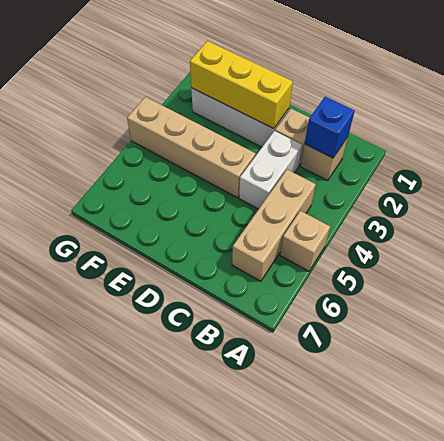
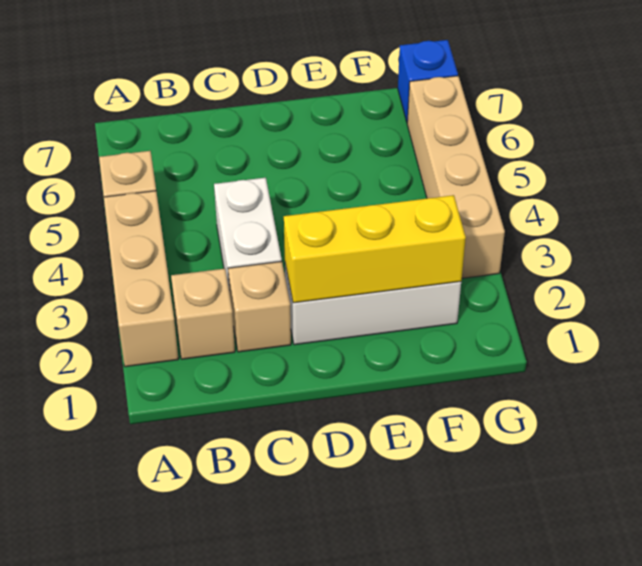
blue brick B2 level 2 -> blue brick G7 level 1
tan brick B4:B6 level 1 -> tan brick A2:A4 level 1
tan brick D4:G4 level 1 -> tan brick G3:G6 level 1

